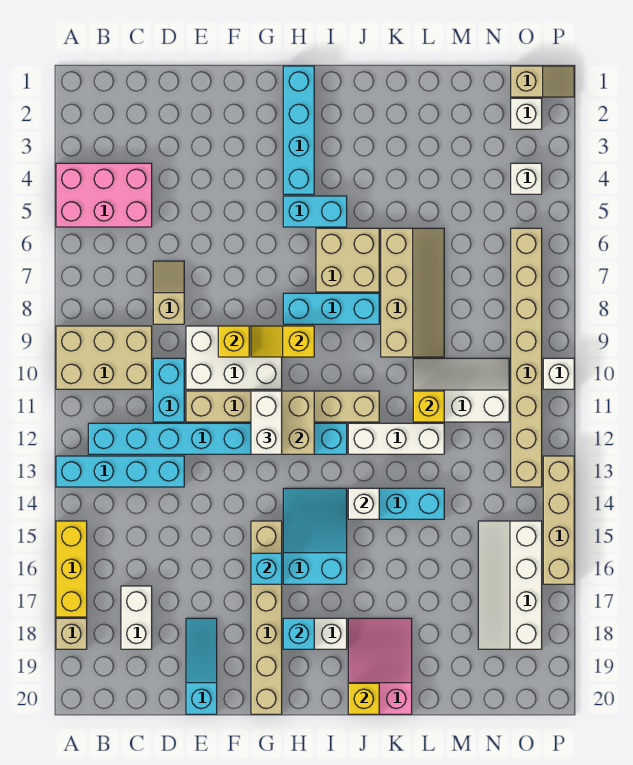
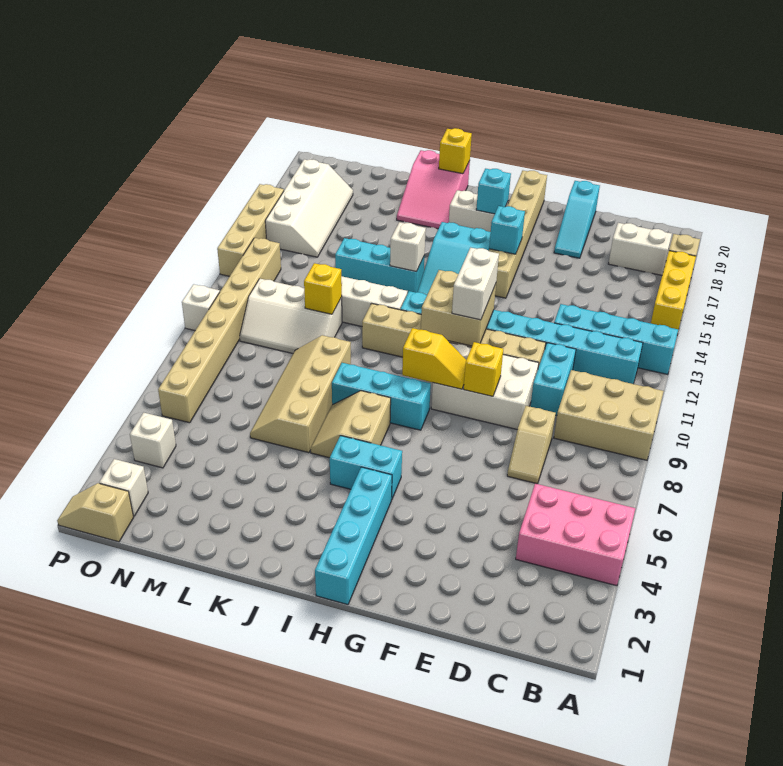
white brick C17:C18 level 1 -> white brick B18:C18 level 1
tan brick I6:J7 level 1 -> tan slope I6:J7 level 1 top I

